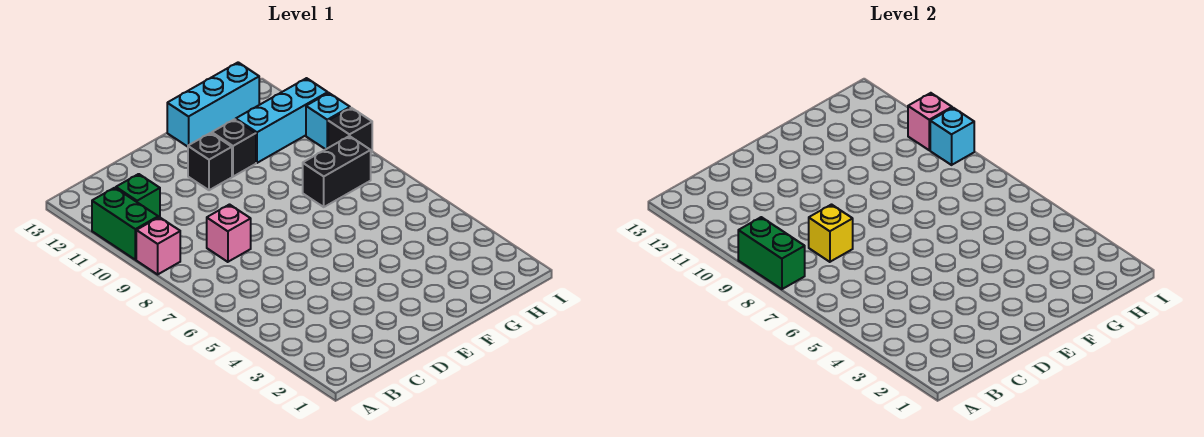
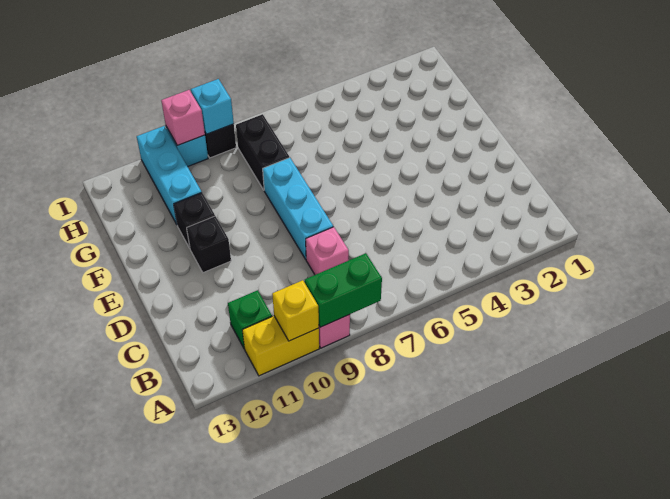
green brick A10:A11 level 1 -> yellow brick A10:A11 level 1
yellow brick C8 level 2 -> yellow brick A10 level 2
cyan brick F13:H13 level 1 -> cyan brick D8:F8 level 1

